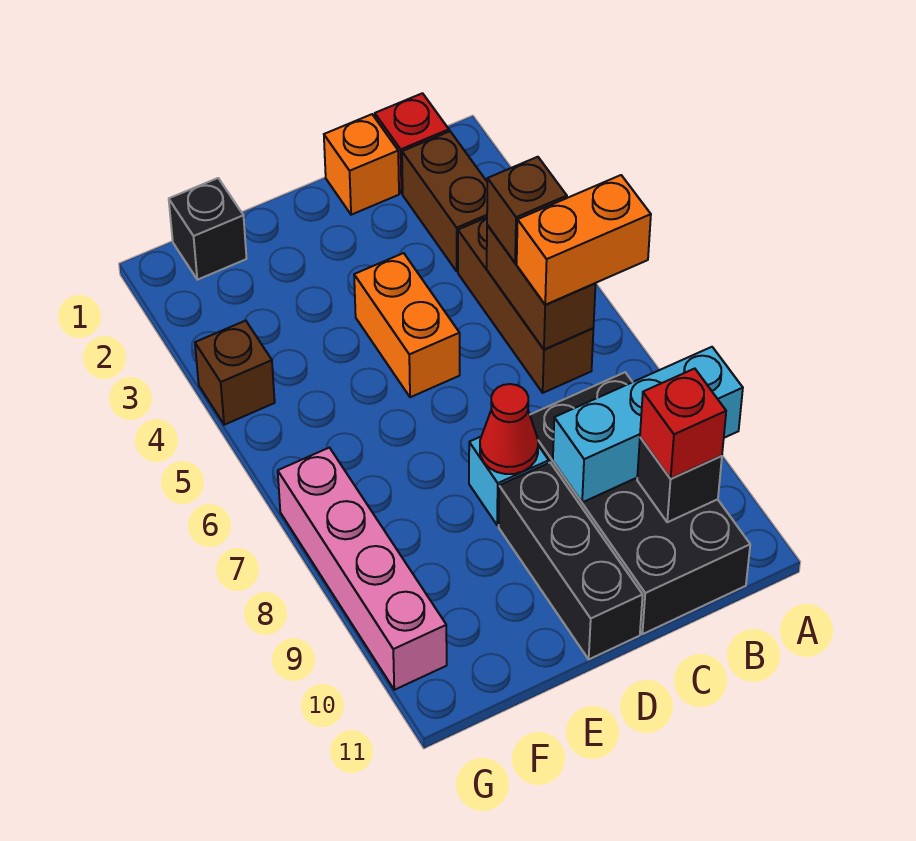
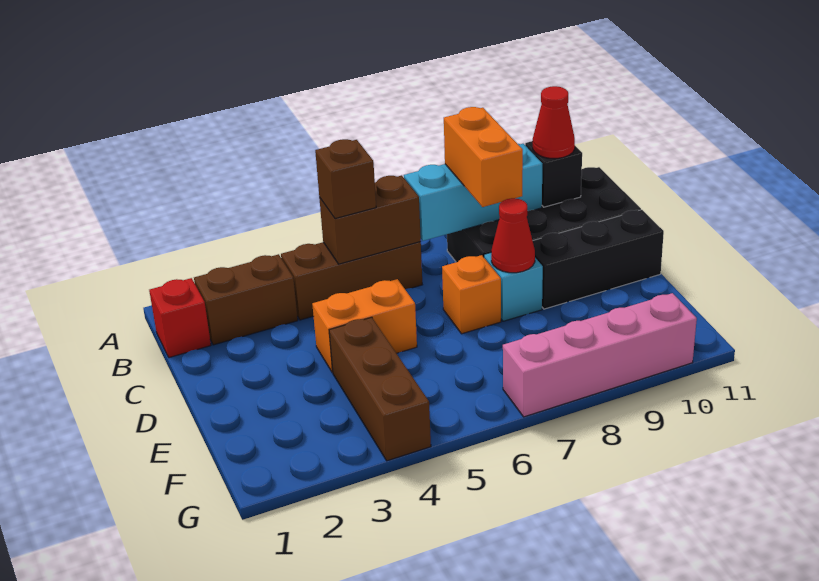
orange brick A6:B6 level 3 -> orange brick B8:C8 level 3
cyan brick A9:C9 level 2 -> cyan brick B7:B9 level 2
red brick B10 level 3 -> red cone B10 level 3
orange brick C1 level 1 -> orange brick D7 level 1
black brick F1 level 1 -> none
brown brick G4 level 1 -> brown brick E4:G4 level 1

